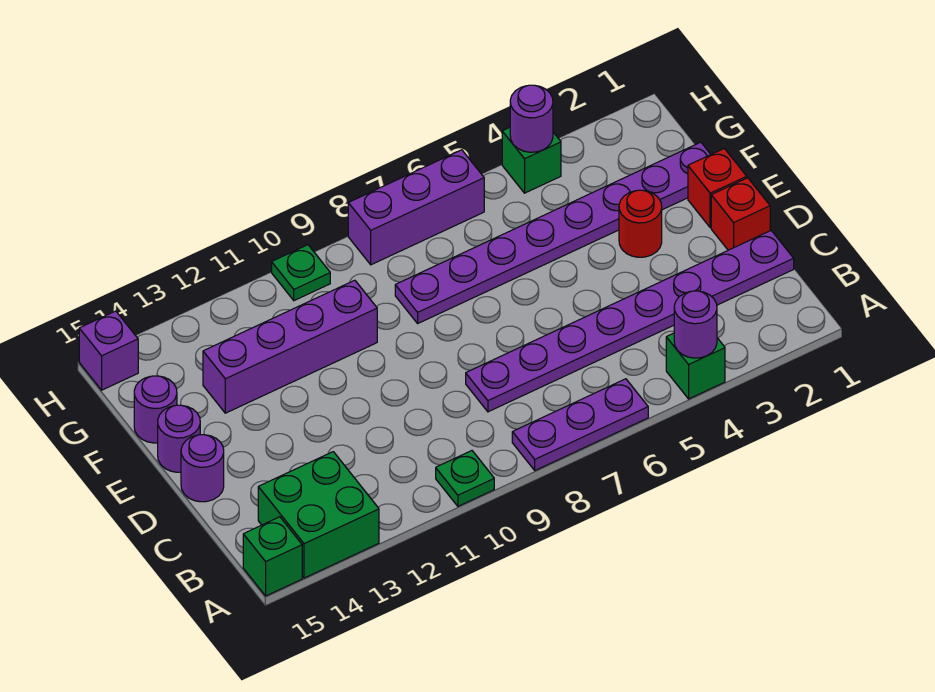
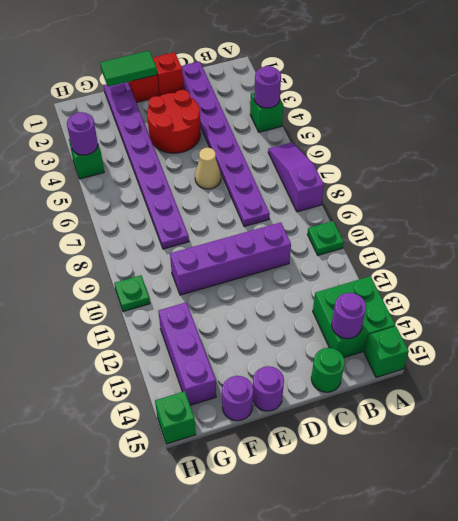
purple plate A6:A8 level 1 -> purple slope A6:A8 level 1 top 8
none -> green round brick C15 level 1
none -> tan cone D6 level 1
purple round brick D15 level 1 -> purple round brick B14 level 2
none -> green tile E1:F1 level 2
red round brick E3 level 1 -> red round brick D3:E4 level 1
purple brick F10:F13 level 1 -> purple brick C10:F10 level 1
purple brick H6:H8 level 1 -> purple brick G12:G14 level 1
purple brick H15 level 1 -> green brick H15 level 1

